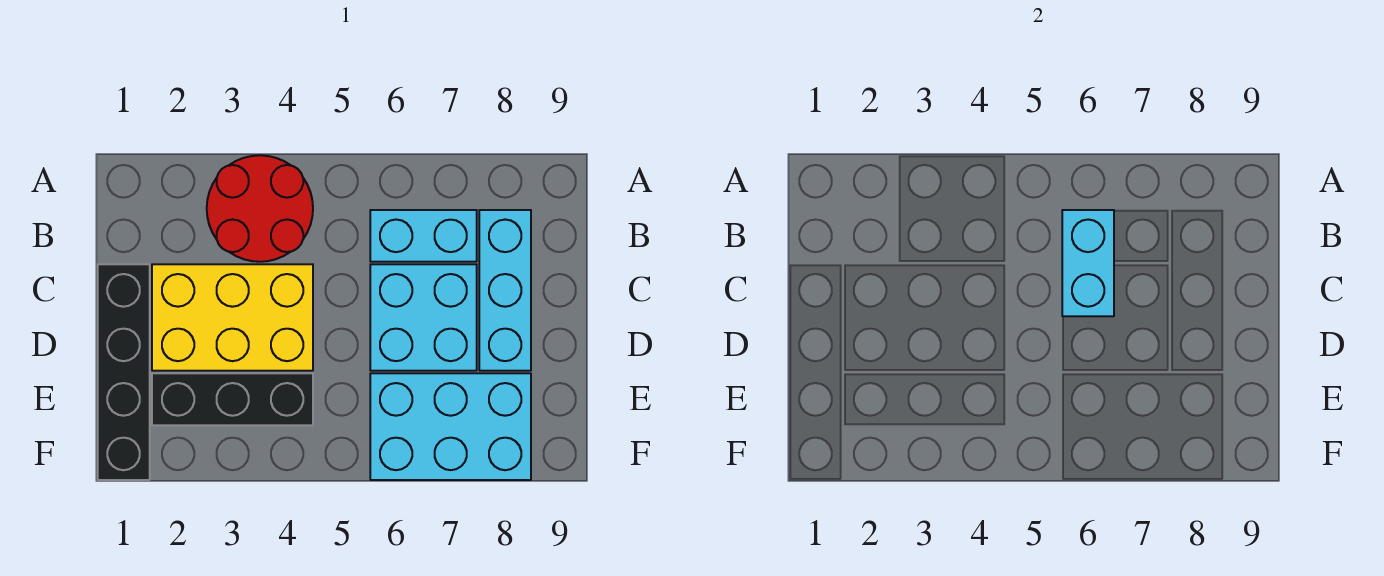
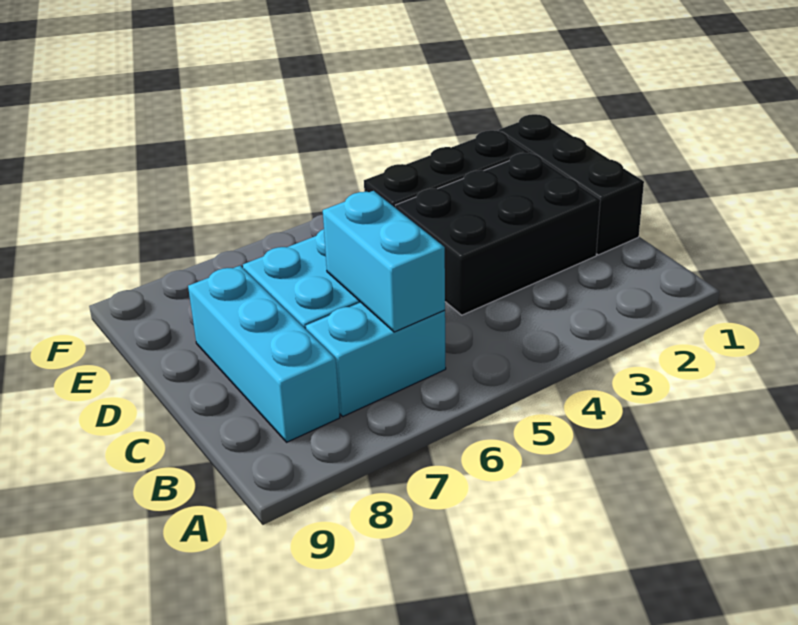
red round brick A3:B4 level 1 -> none
black brick C1:F1 level 1 -> black brick C1:E1 level 1
yellow brick C2:D4 level 1 -> black brick C2:D4 level 1
cyan brick E6:F8 level 1 -> none

